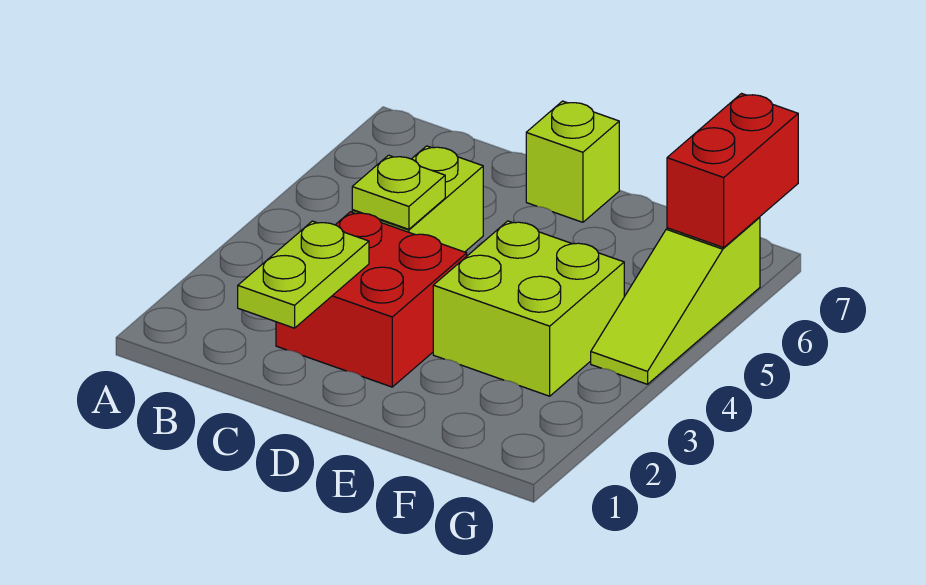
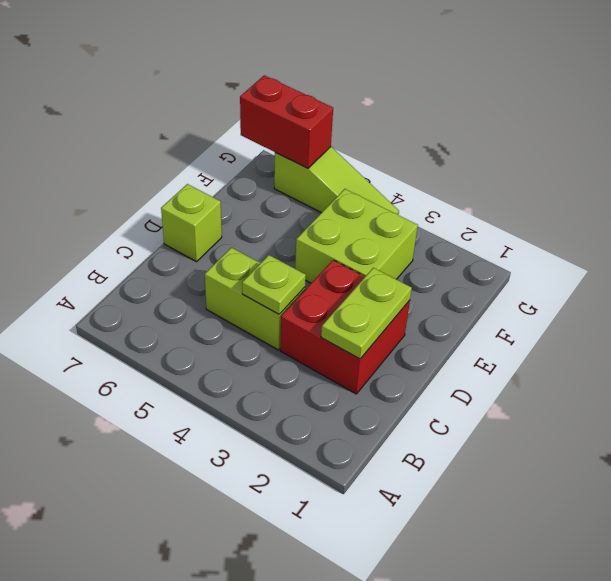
lime plate C1:C2 level 2 -> lime plate C2:D2 level 2

